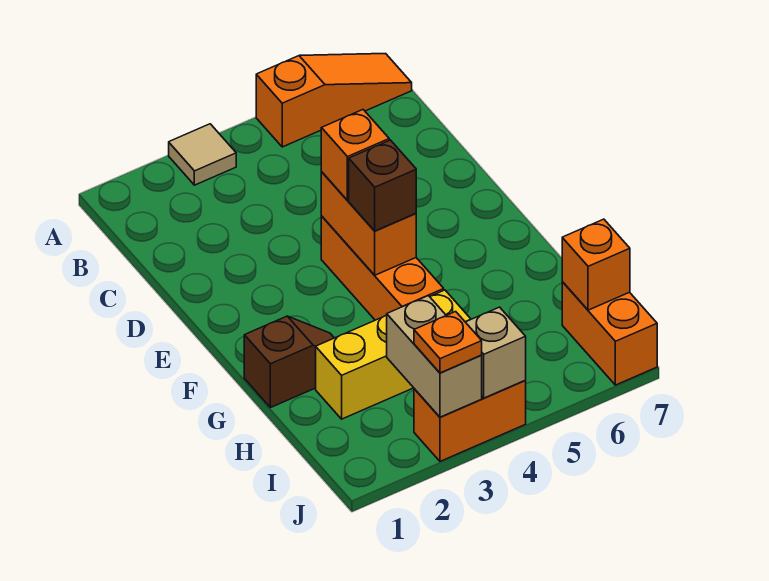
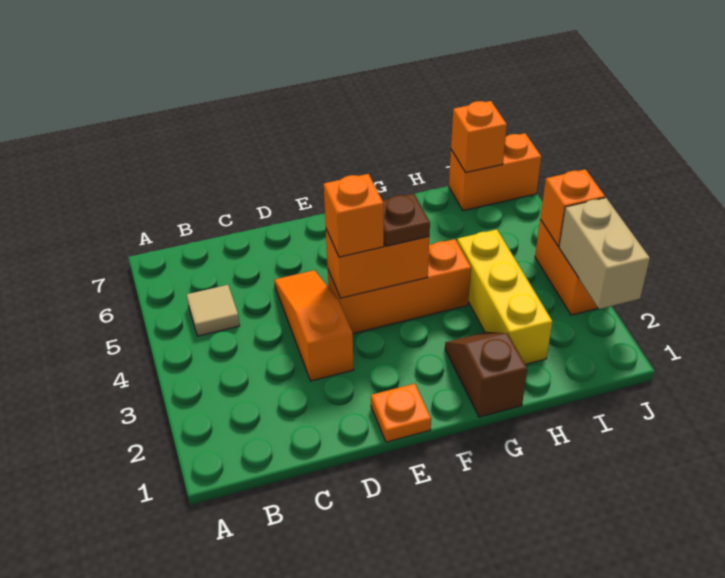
tan tile A3 level 1 -> tan tile B5 level 1
orange slope A5:A7 level 1 top 5 -> orange slope D3:D5 level 1 top 3
brown brick F4 level 3 -> brown plate F4 level 3
tan brick I3:J3 level 2 -> tan brick J2:J3 level 2
orange plate J3 level 3 -> orange plate E1 level 1
tan brick J4 level 2 -> orange brick J4 level 2

